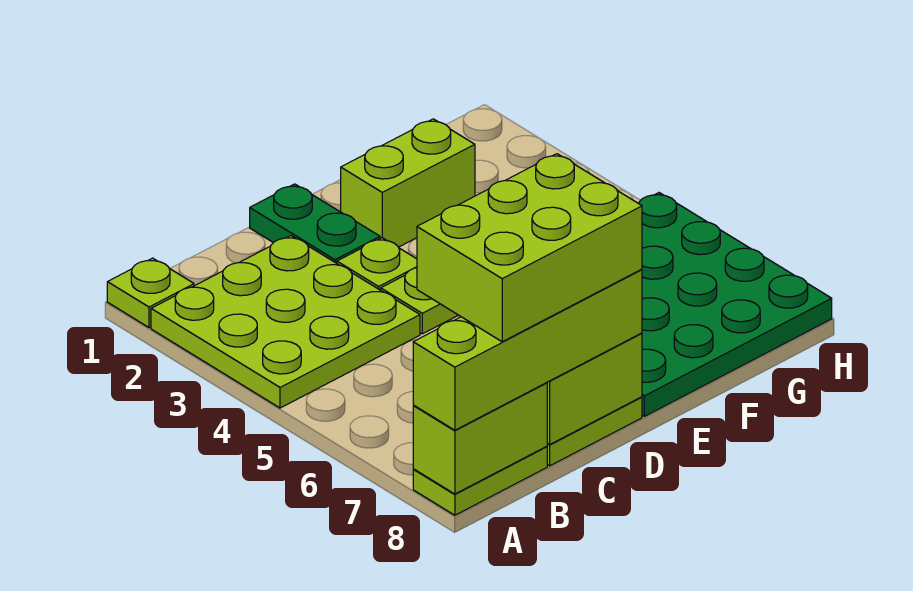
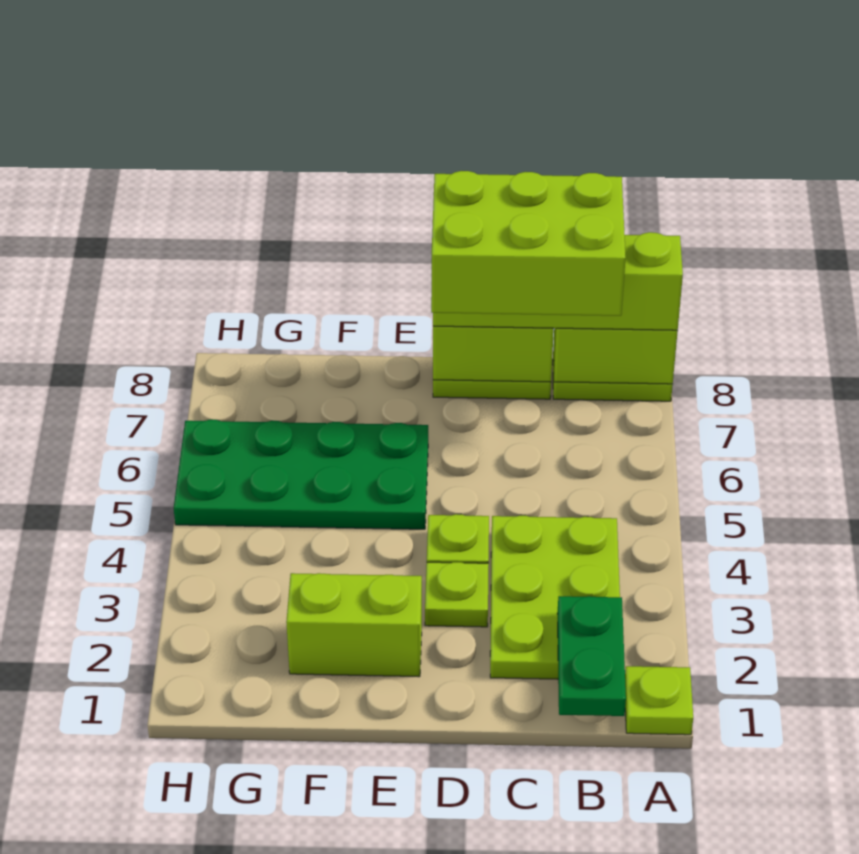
lime plate A2:C4 level 1 -> lime plate B2:C4 level 1
green plate D1:D2 level 1 -> green plate B1:B2 level 2
green plate E5:H8 level 1 -> green plate E5:H6 level 1

